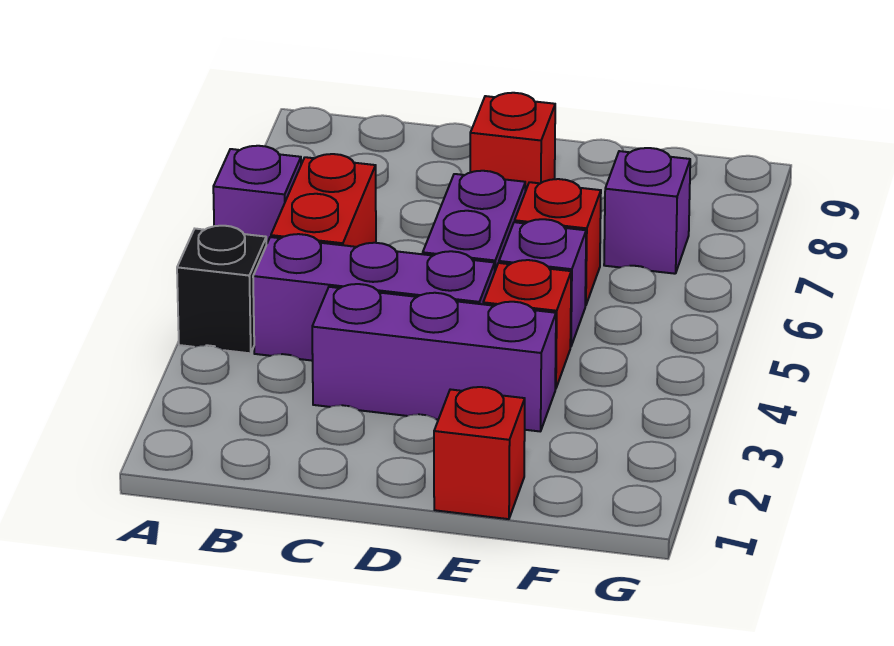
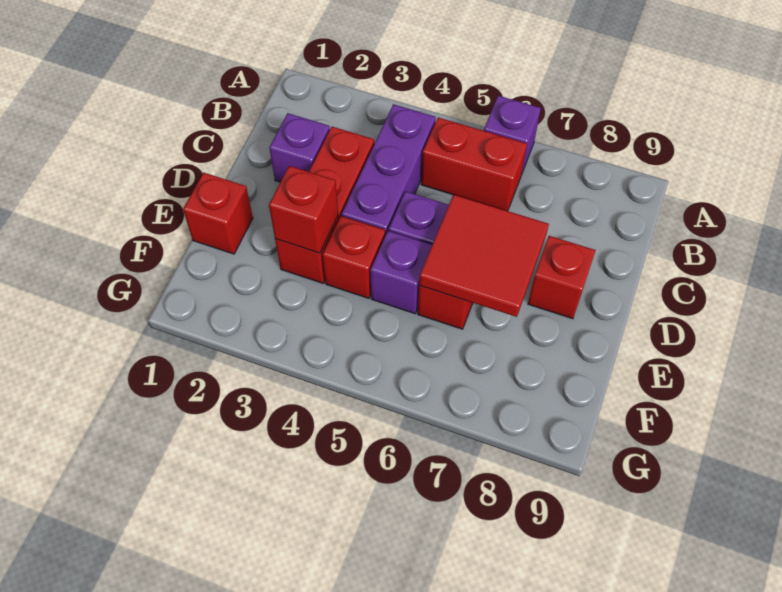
black brick A4 level 1 -> none
purple brick C3:E3 level 1 -> red brick C3:E3 level 1
none -> red tile D6:E7 level 2
none -> red brick E3 level 2
purple brick F7 level 1 -> purple brick C2 level 1

